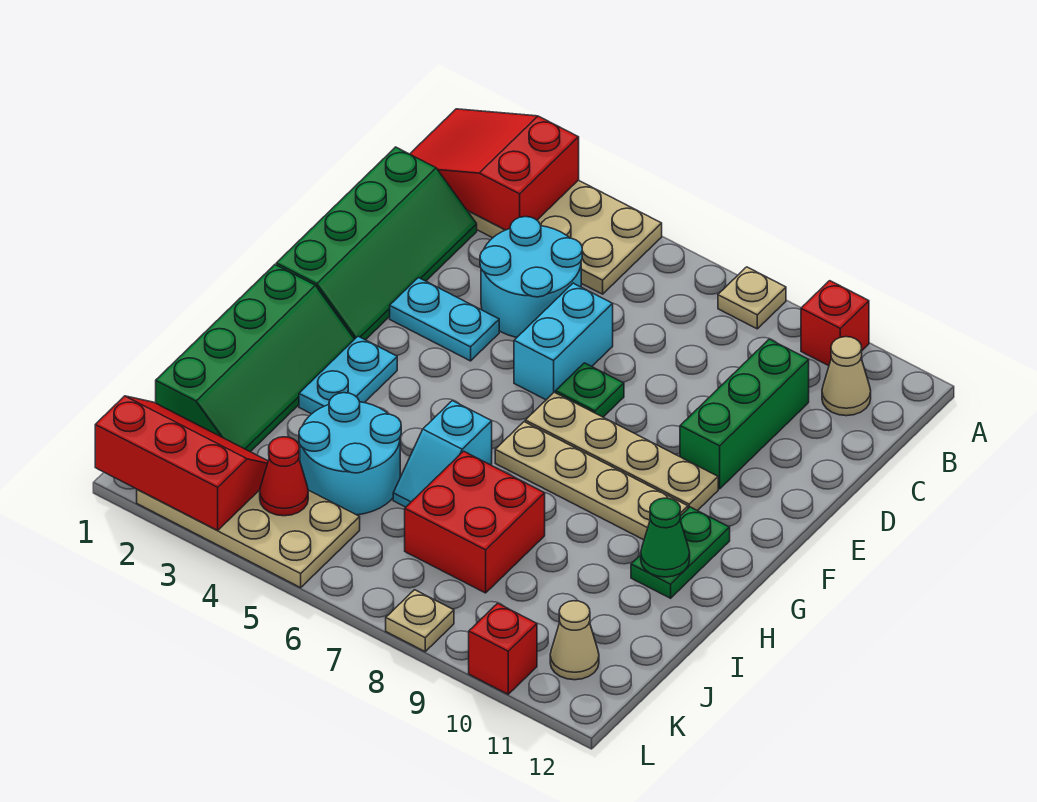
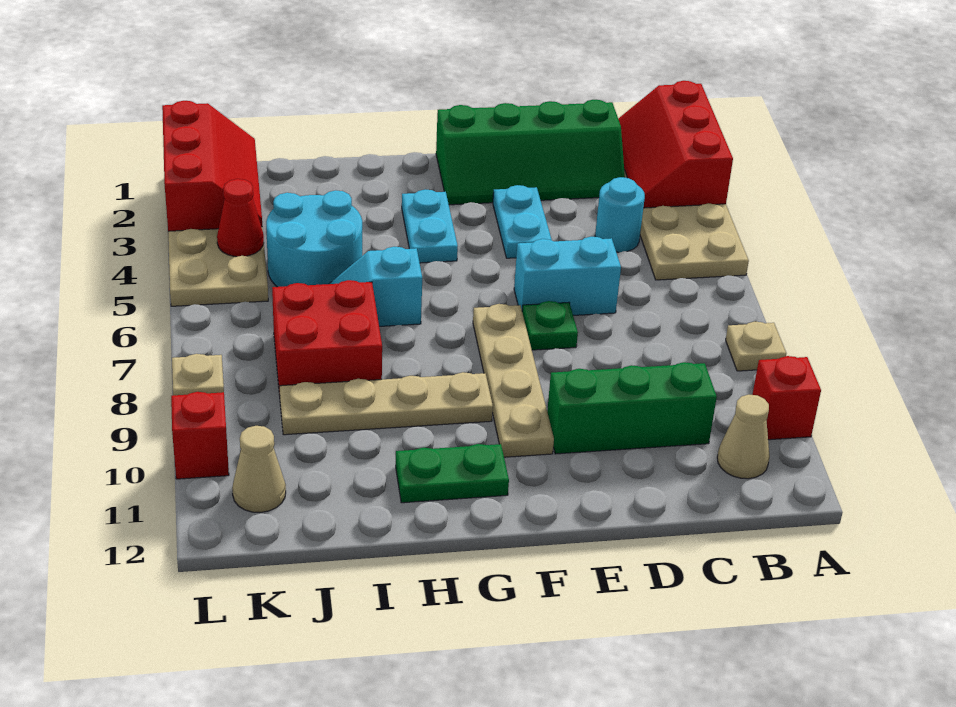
red slope A1:B3 level 2 top 3 -> red slope A1:B3 level 2 top A
cyan round brick C4:D5 level 1 -> cyan round brick C4 level 1
green slope G1:J2 level 1 top 1 -> none
cyan plate G3:H3 level 1 -> cyan plate G3:G4 level 1
tan plate G7:G10 level 1 -> tan plate G9:J9 level 1
green cone H11 level 2 -> none

